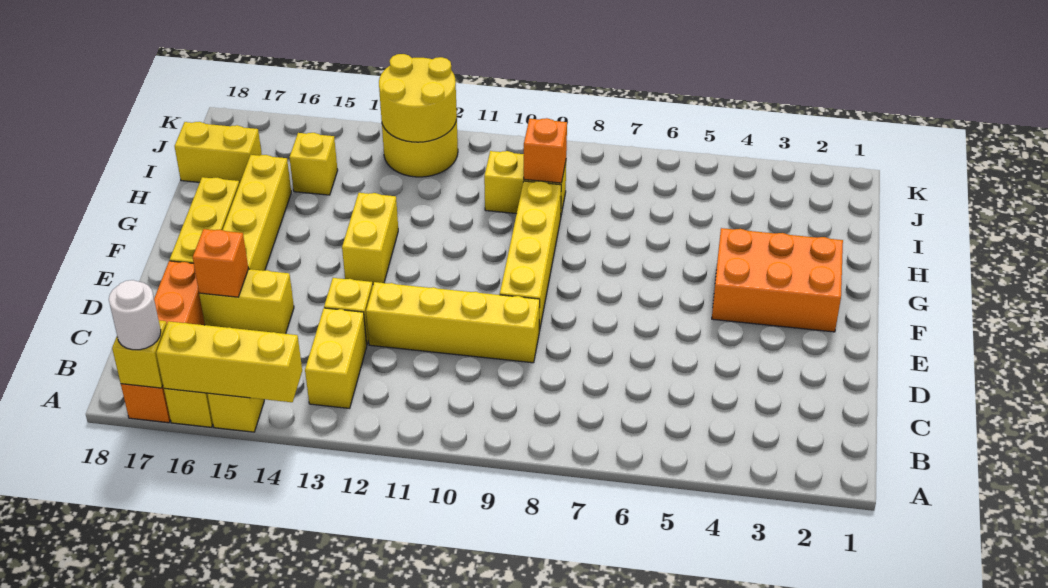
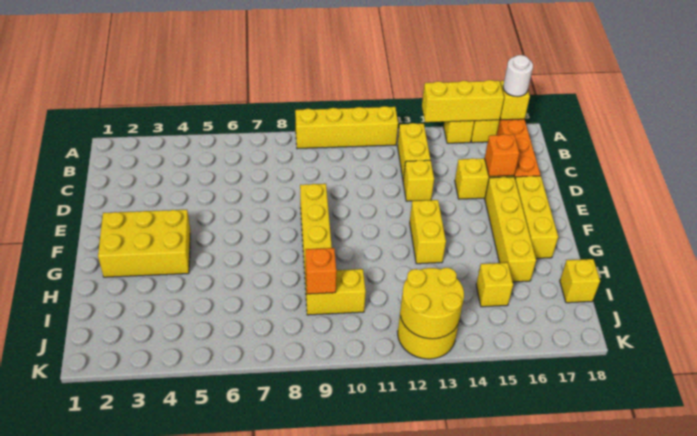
yellow brick D9:D12 level 1 -> yellow brick A9:A12 level 1
orange brick F2:G4 level 1 -> yellow brick F2:G4 level 1
yellow brick I17:I18 level 1 -> yellow brick I18 level 1

